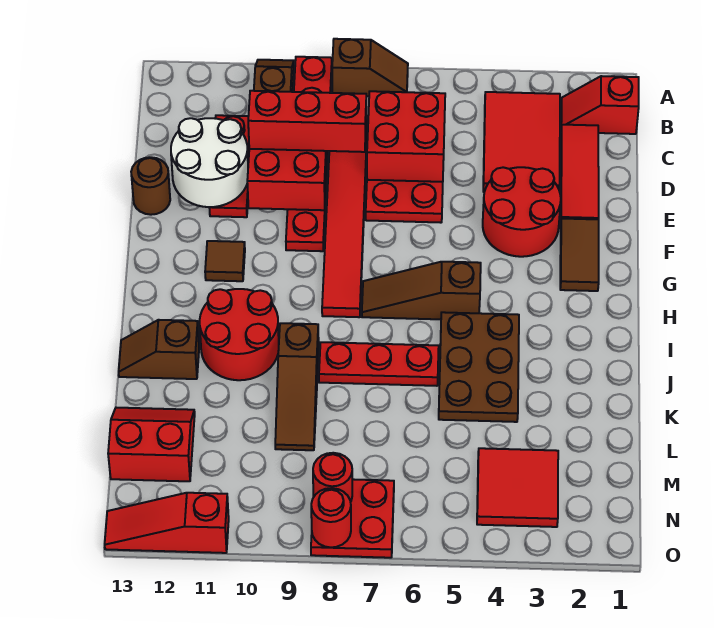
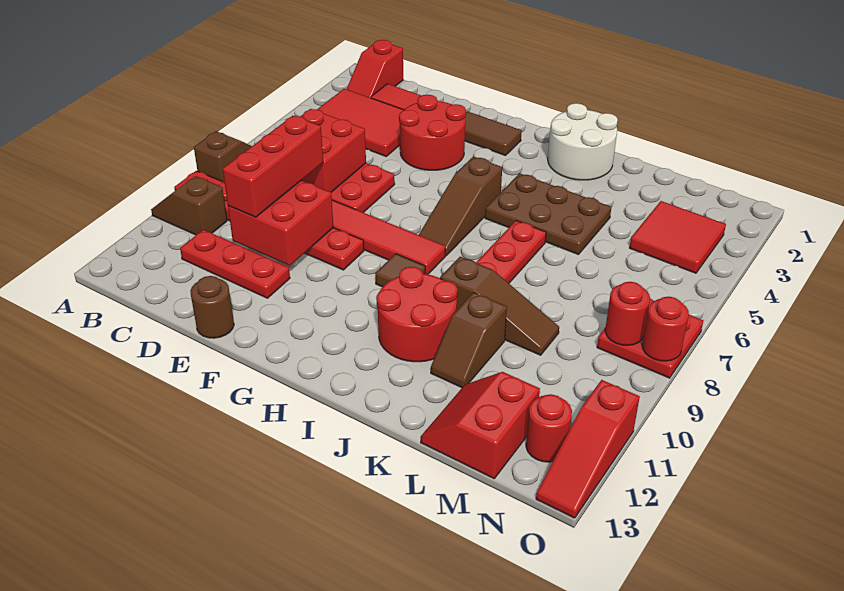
white round brick D11:E12 level 2 -> white round brick I1:J2 level 1
brown tile G11 level 1 -> brown tile H9 level 1
brown slope J12:J13 level 1 top 12 -> brown slope K10:K11 level 1 top 10
none -> red round brick N12 level 1

